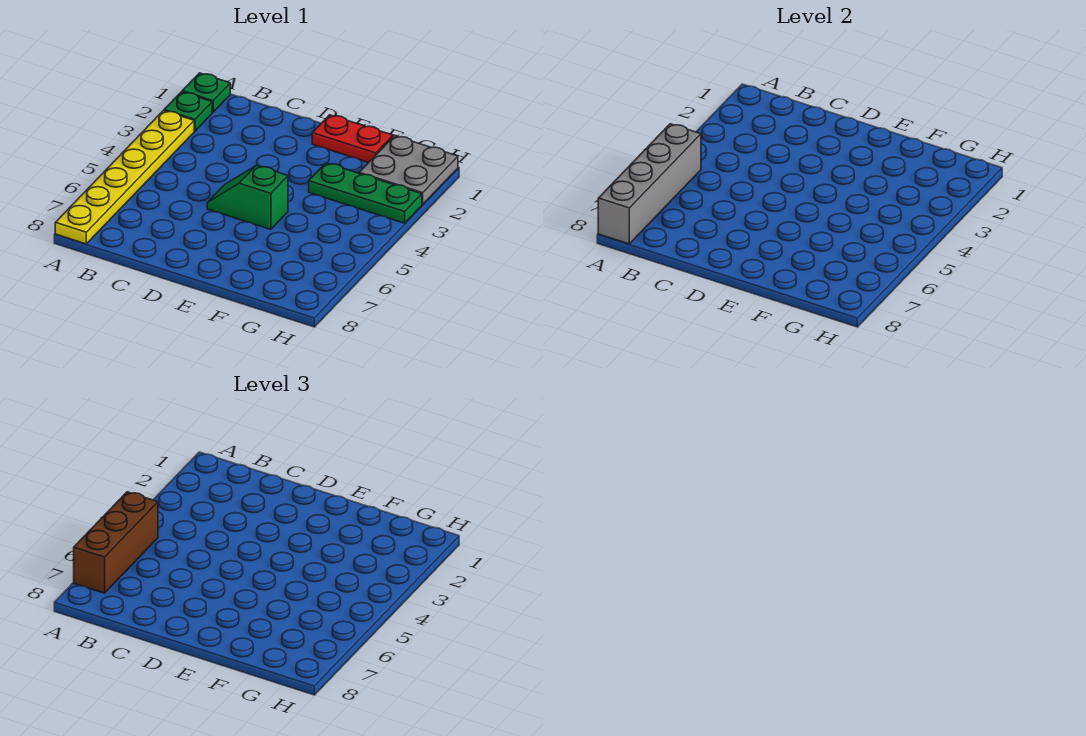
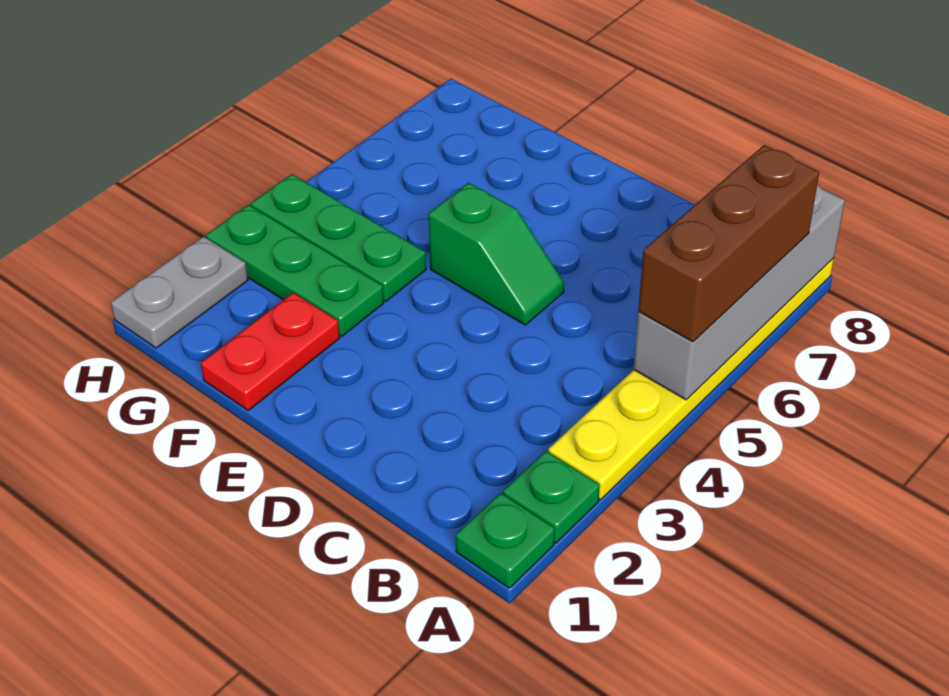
red plate E1:F1 level 1 -> red plate F1:F2 level 1
none -> green plate F4:H4 level 1
grey plate G1:H2 level 1 -> grey plate H1:H2 level 1

